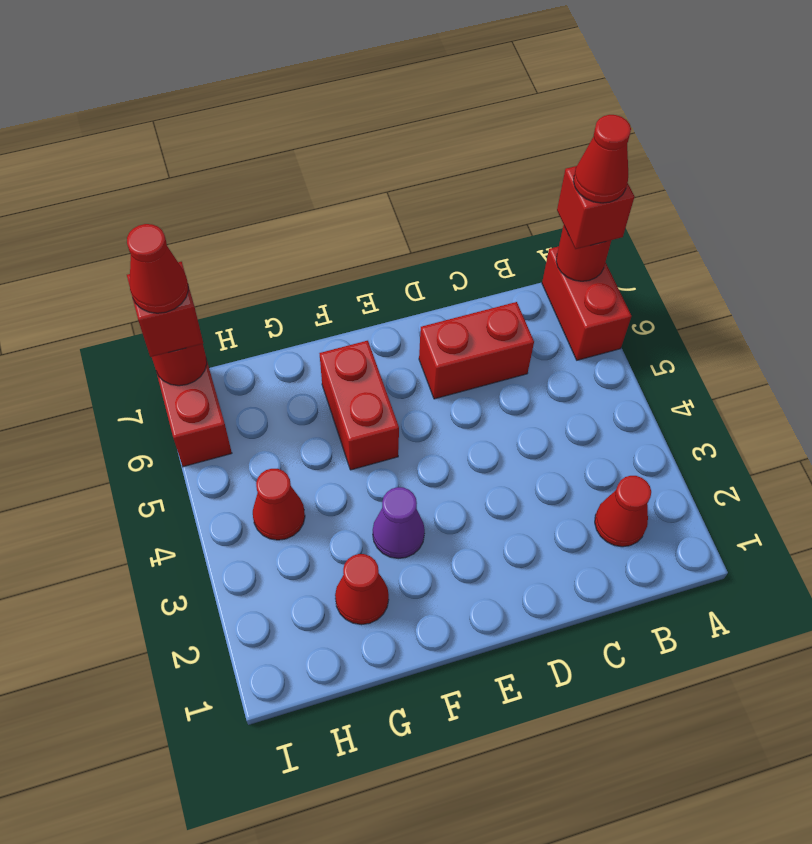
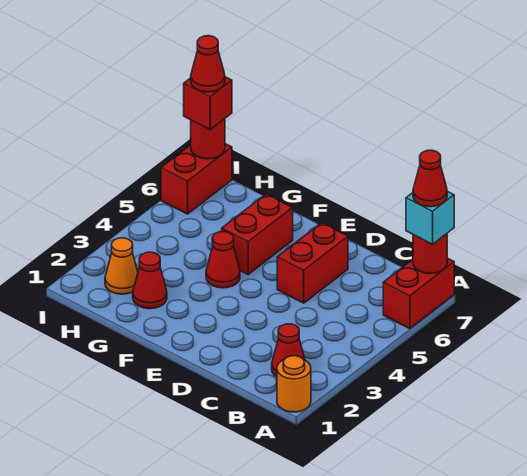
none -> orange round brick A1 level 1
red brick A7 level 3 -> cyan brick A7 level 3
red brick C6:D6 level 1 -> red brick D5:D6 level 1
purple cone F3 level 1 -> none
none -> orange cone H2 level 1
red cone H4 level 1 -> red cone F4 level 1

